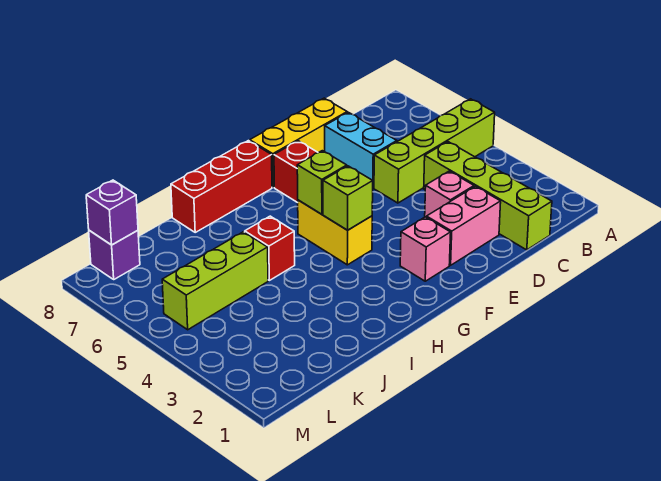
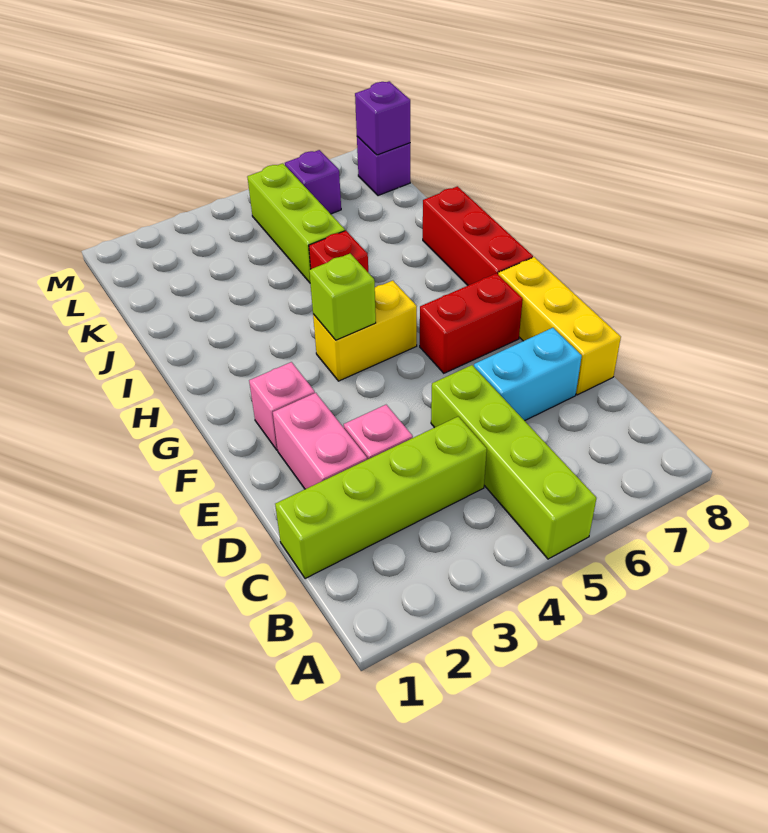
lime brick G5 level 2 -> none
none -> purple brick L6 level 1

